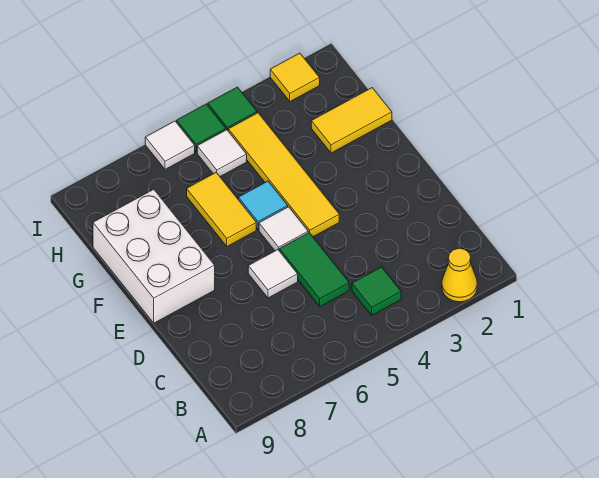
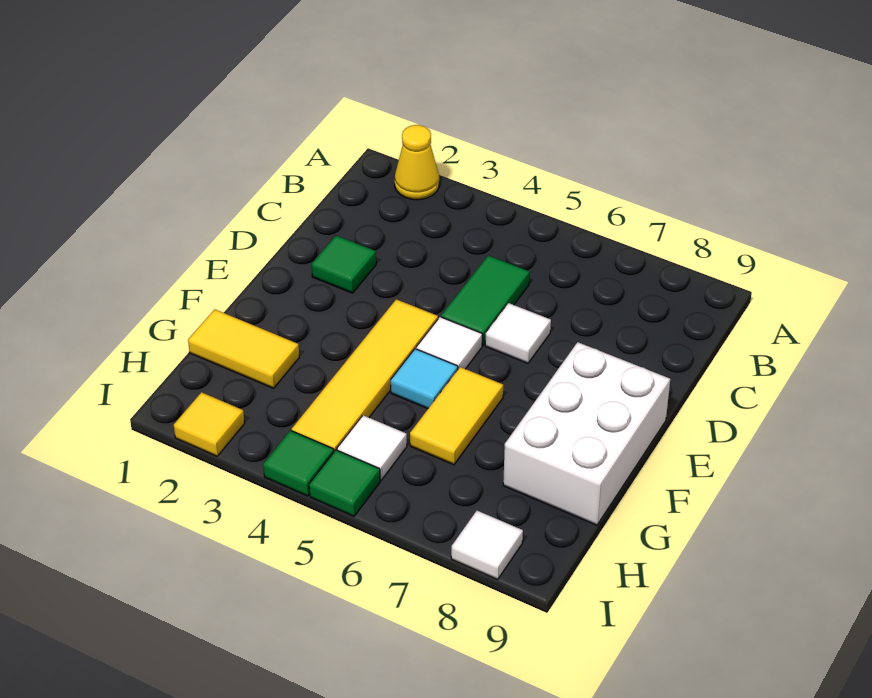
green tile B4 level 1 -> green tile D2 level 1
white tile I6 level 1 -> white tile I8 level 1

